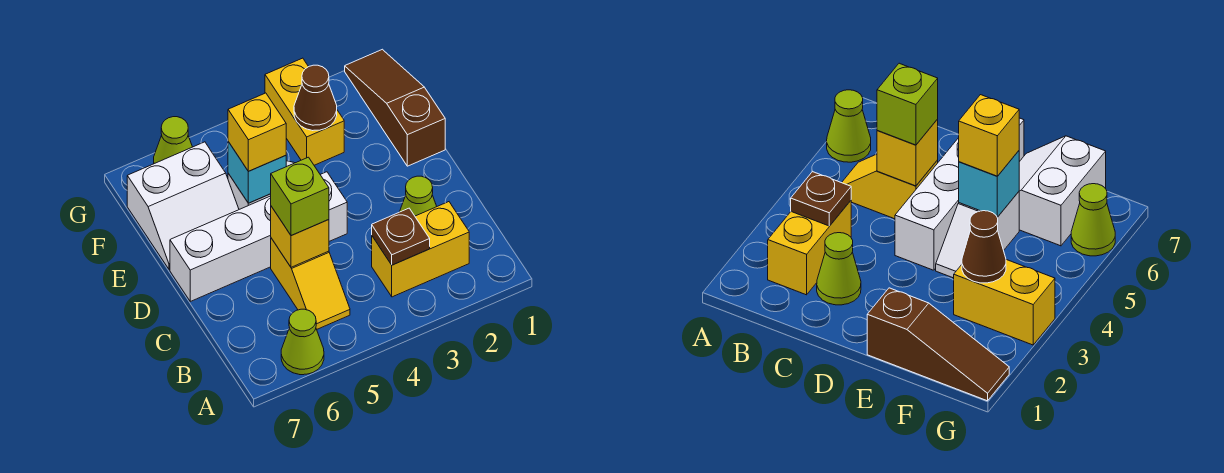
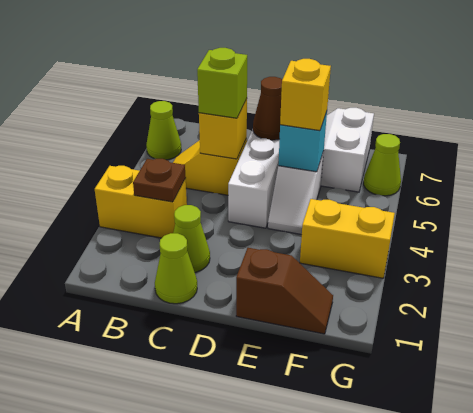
yellow brick B2:B3 level 1 -> yellow brick A3:B3 level 1
none -> lime cone C1 level 1
brown slope E1:G1 level 1 top E -> brown slope E1:F1 level 1 top E
brown cone F3 level 2 -> brown cone D6 level 2

